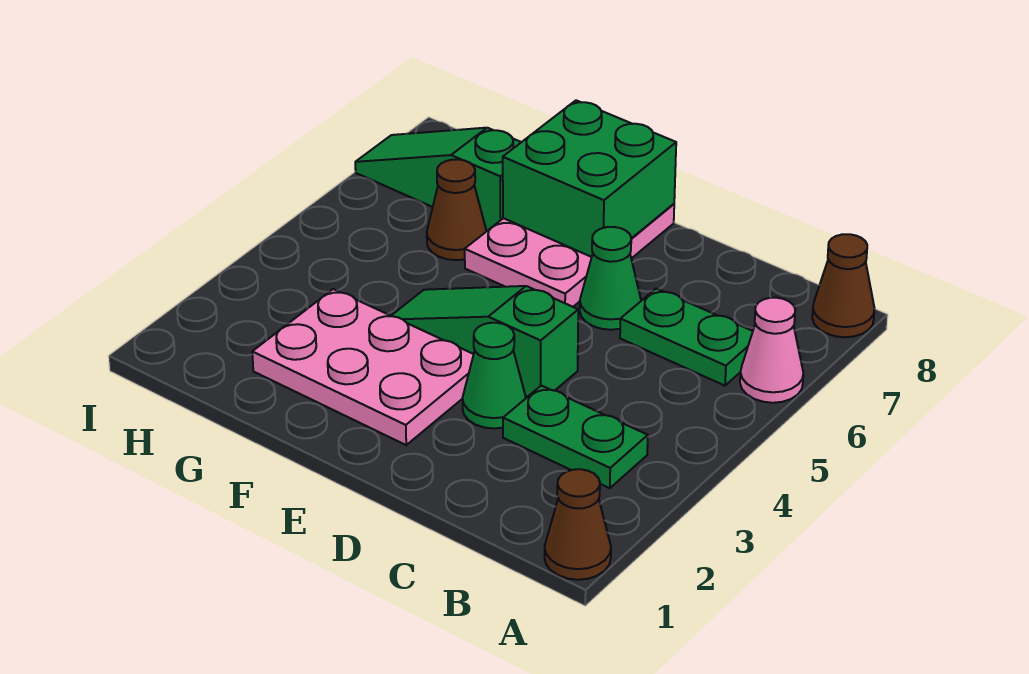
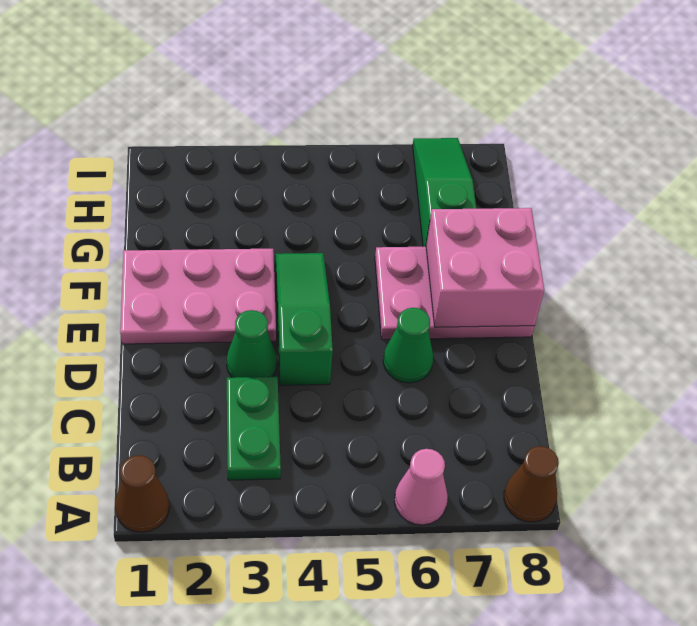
green plate B6:C6 level 1 -> none
pink plate E2:G3 level 1 -> pink plate E1:F3 level 1
green brick E7:F8 level 2 -> pink brick E7:F8 level 2
brown cone G6 level 1 -> none

